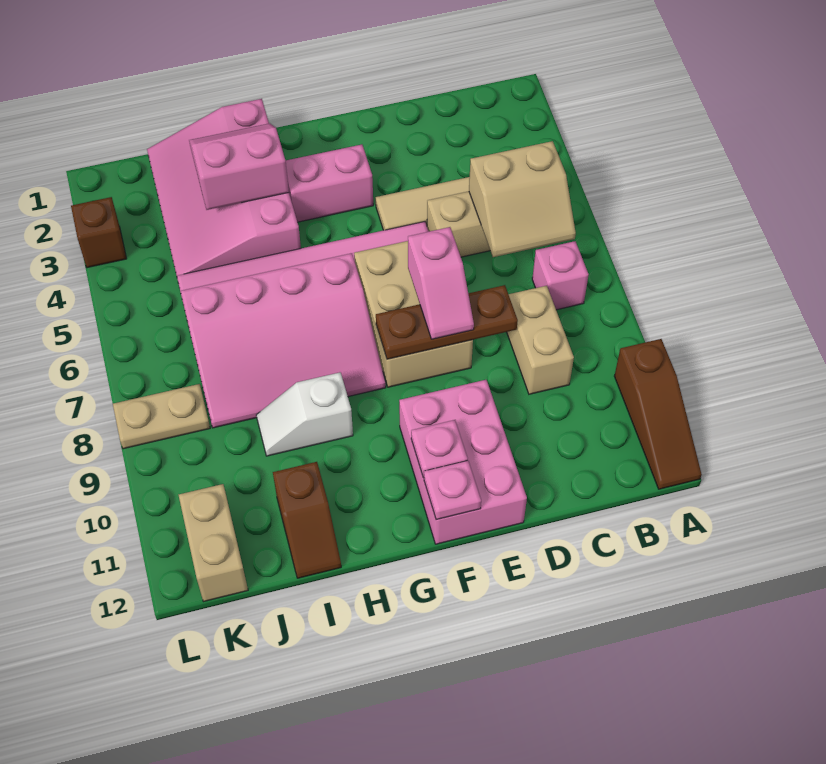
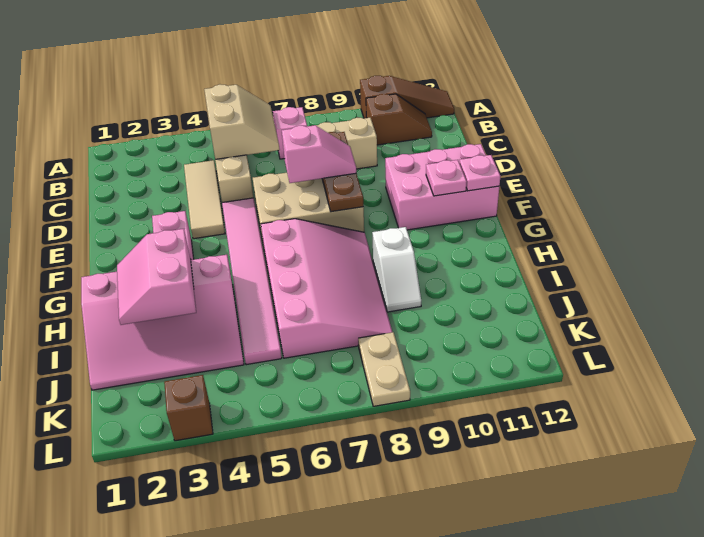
brown slope I11:I12 level 1 top 11 -> brown slope B10:B11 level 1 top 10
tan brick K11:K12 level 1 -> none

